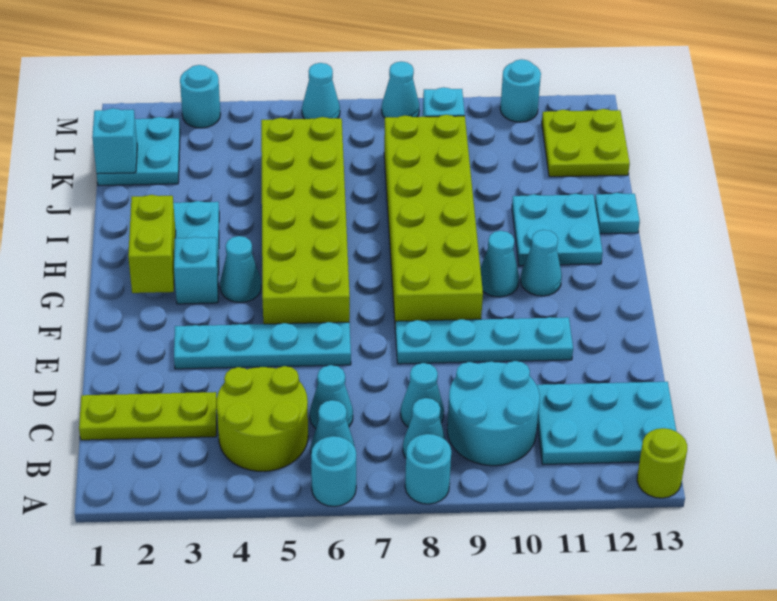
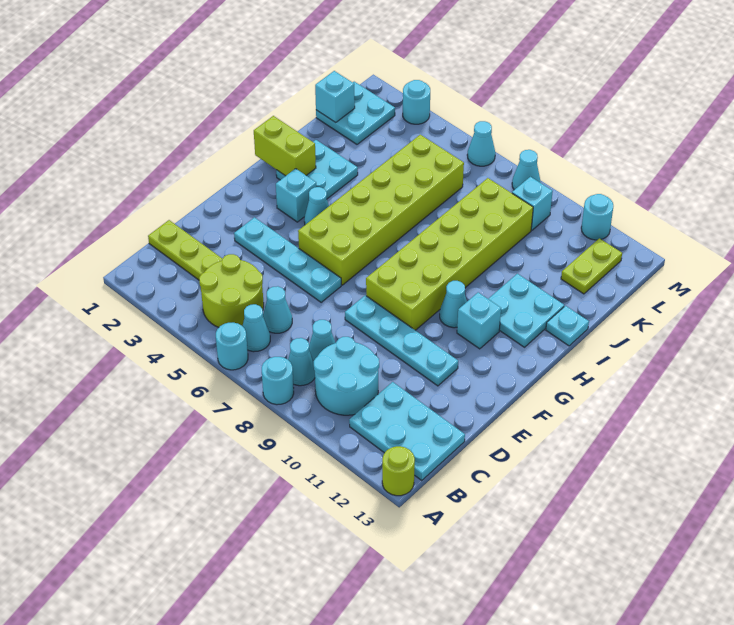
lime brick G2:H2 level 2 -> lime brick H1:H2 level 2
cyan cone G11 level 1 -> cyan brick G11 level 1
lime plate K12:L13 level 1 -> lime plate K12:L12 level 1

